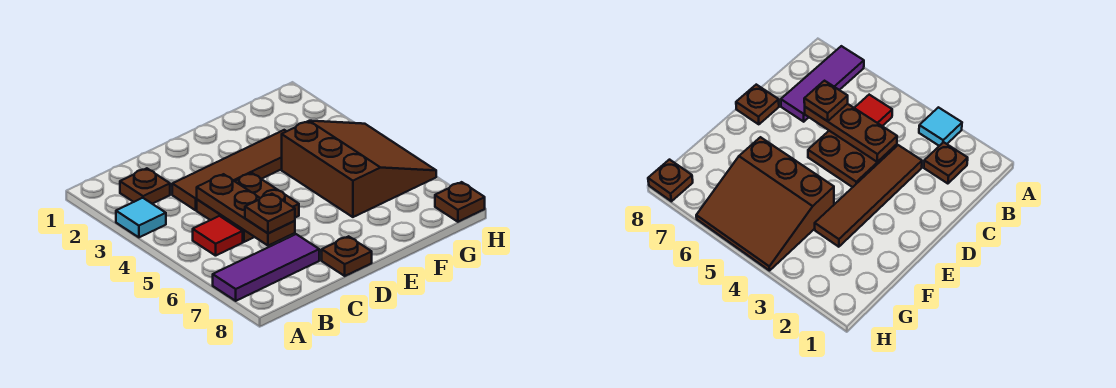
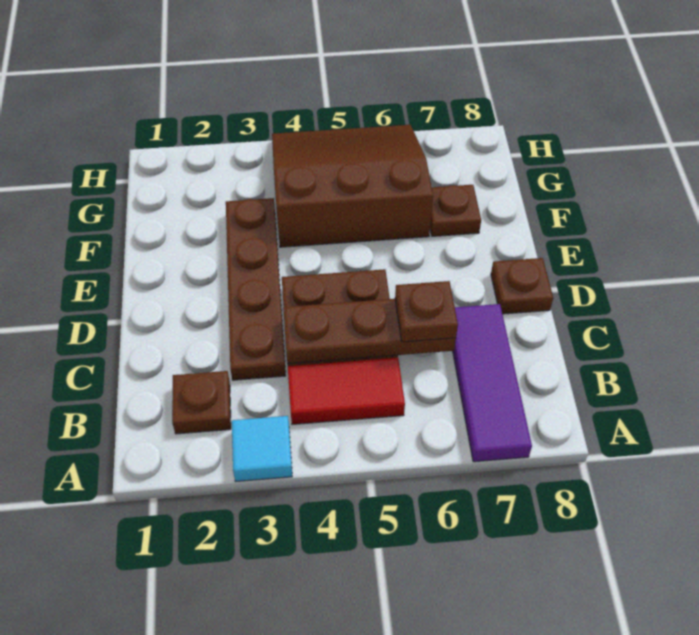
red tile B5 level 1 -> red tile B4:B5 level 1
brown tile C3:F3 level 1 -> brown plate C3:F3 level 1
brown plate H8 level 1 -> brown plate F7 level 1

